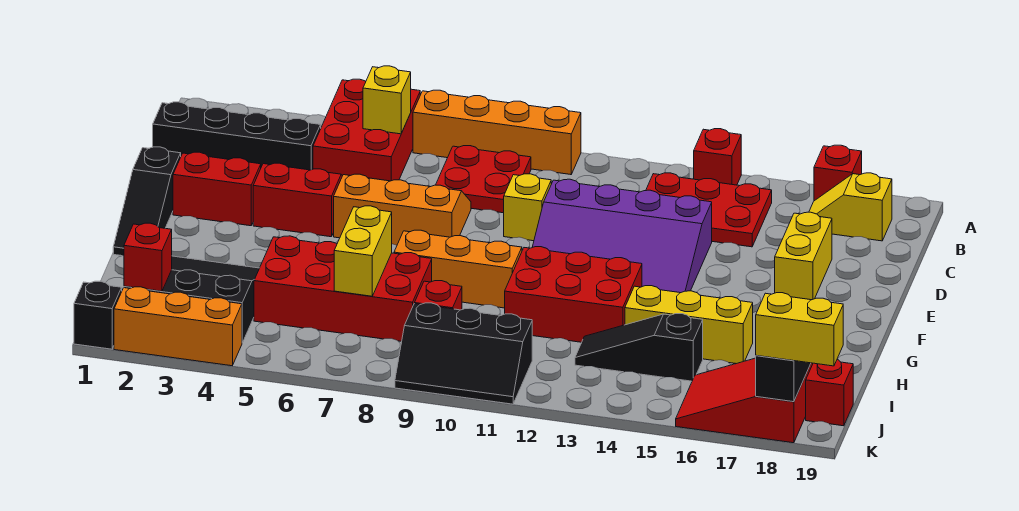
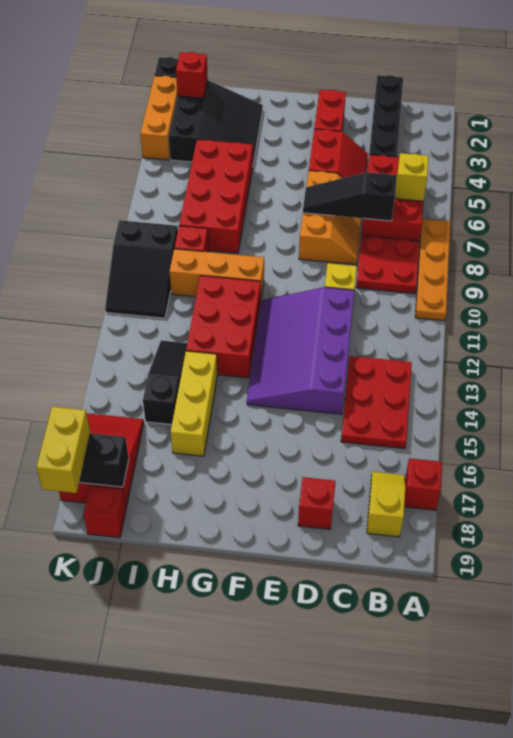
red brick A5:C6 level 1 -> red brick B5:C7 level 1
orange brick A7:A10 level 1 -> orange plate A7:A10 level 1
red brick A14 level 1 -> red brick D18 level 1
yellow brick D17:E17 level 1 -> none
black slope E1:G1 level 1 top E -> black slope C7:E7 level 2 top C
orange brick G8:G10 level 1 -> orange brick G10:I10 level 1
yellow brick H7:I7 level 2 -> none
black slope J9:K11 level 1 top J -> black slope J9:K11 level 1 top 9

